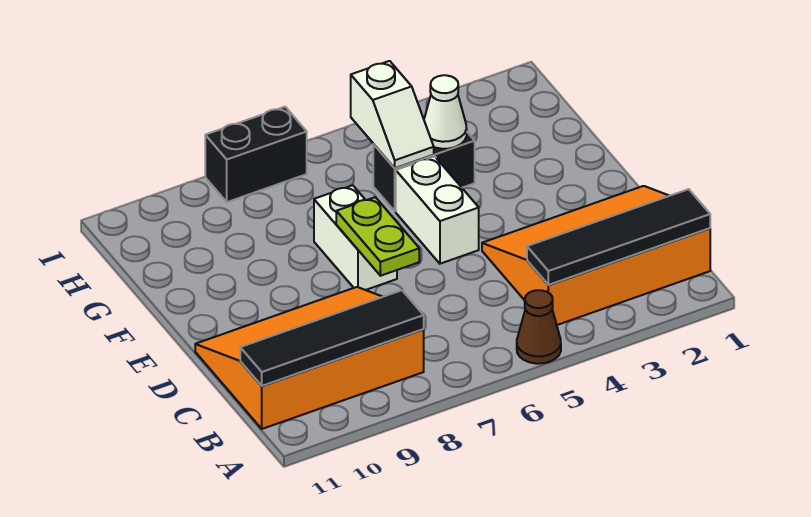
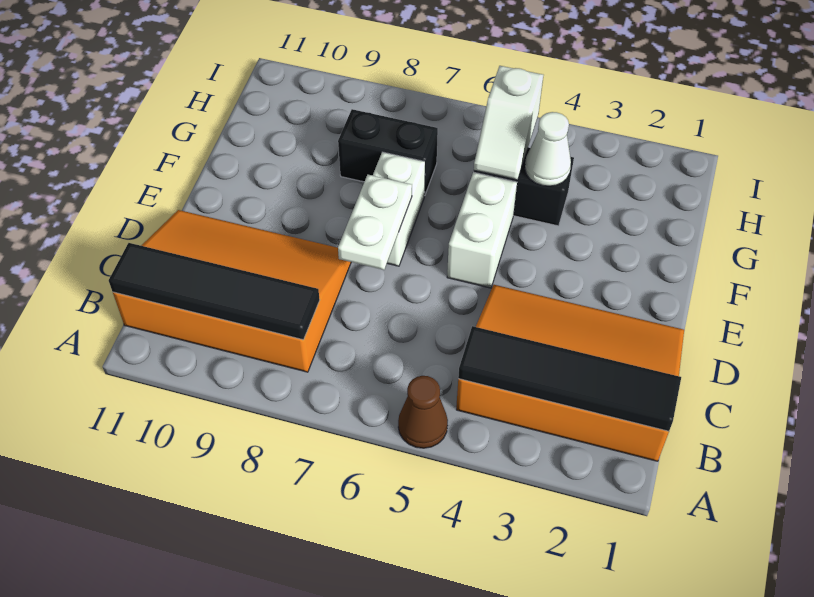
lime plate D7:E7 level 2 -> white plate D7:E7 level 2
black brick I7:I8 level 1 -> black brick G7:G8 level 1

